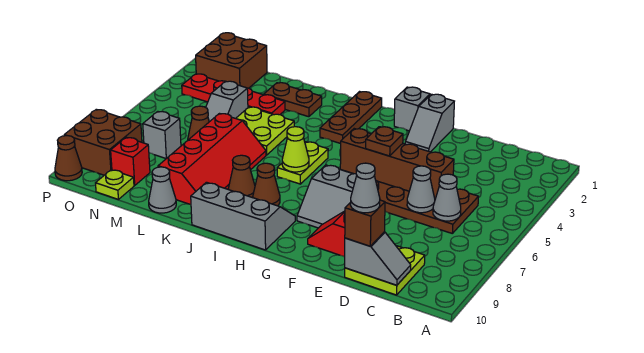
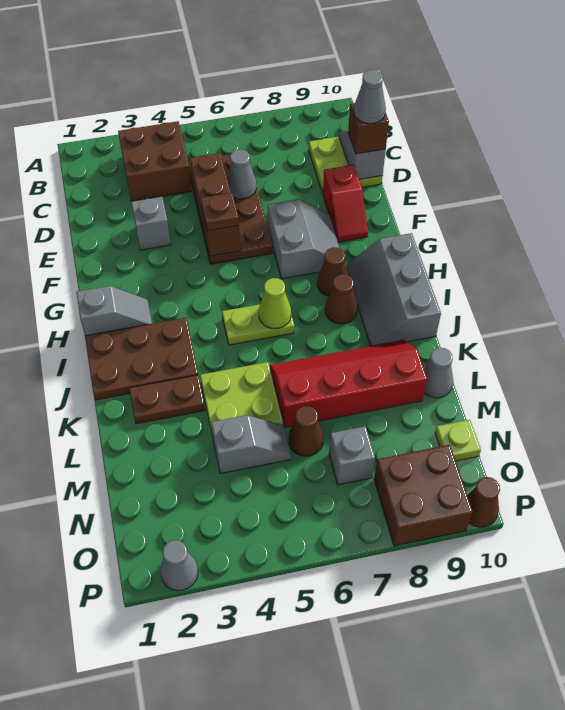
grey cone C6 level 2 -> grey cone P2 level 1
brown brick D5:G5 level 2 -> brown brick D5:F5 level 2
grey slope F1:F2 level 1 top 1 -> grey slope H1:H2 level 1 top 1
grey brick G1 level 1 -> grey brick E3 level 1
brown plate I1:I3 level 1 -> brown plate I1:J3 level 1
brown cone J8 level 1 -> brown cone H8 level 1
brown plate K2:L2 level 1 -> brown plate K2:K3 level 1
red plate L3:O3 level 1 -> none
brown brick N1:O2 level 1 -> brown brick B3:C4 level 1
red brick N9 level 1 -> none

